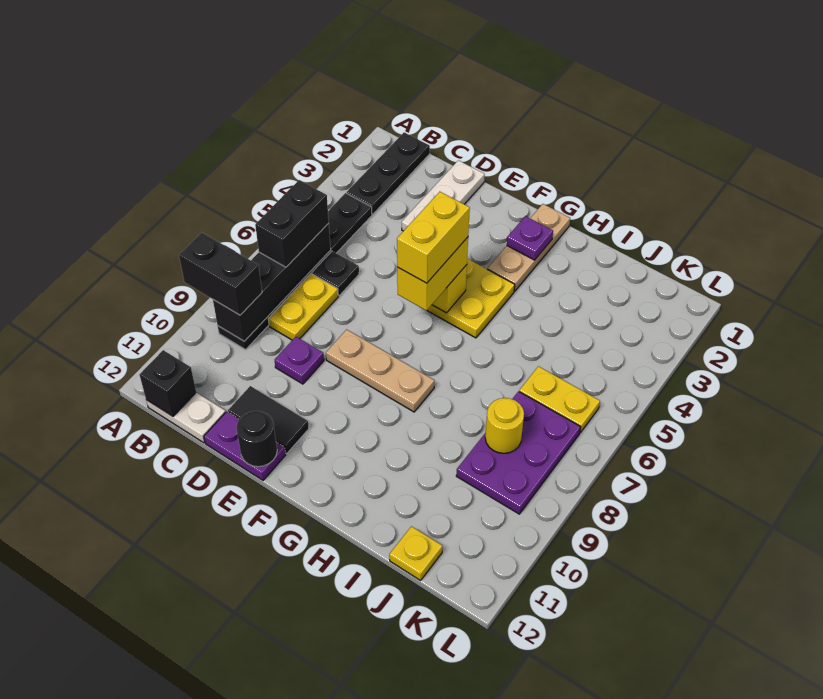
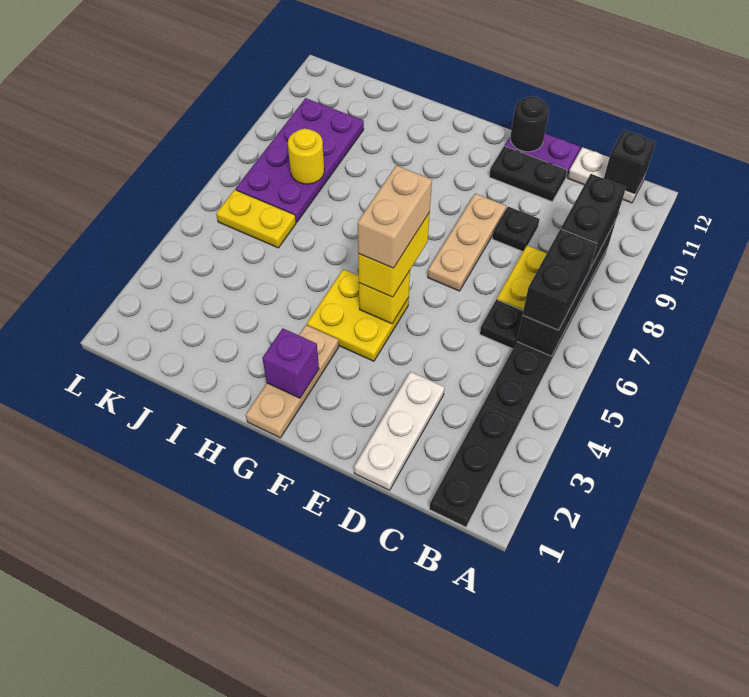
black brick A9:B9 level 3 -> black brick B8:B9 level 3
purple plate D9 level 1 -> black plate D9 level 1
black tile D11:E11 level 1 -> black plate D11:E11 level 1
tan plate E8:G8 level 1 -> tan plate E7:E9 level 1
yellow brick F5:F6 level 4 -> tan brick F5:F6 level 4
purple plate G2 level 2 -> purple brick G2 level 2
purple plate J7:K9 level 1 -> purple plate J7:K10 level 1
yellow plate J12 level 1 -> none

